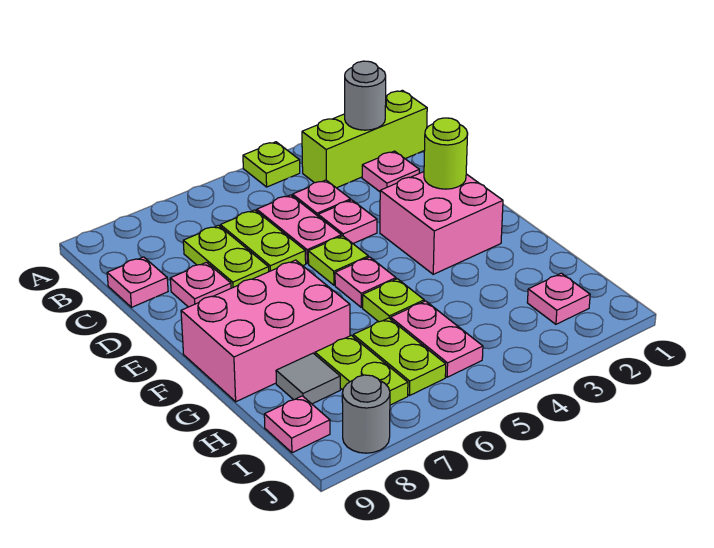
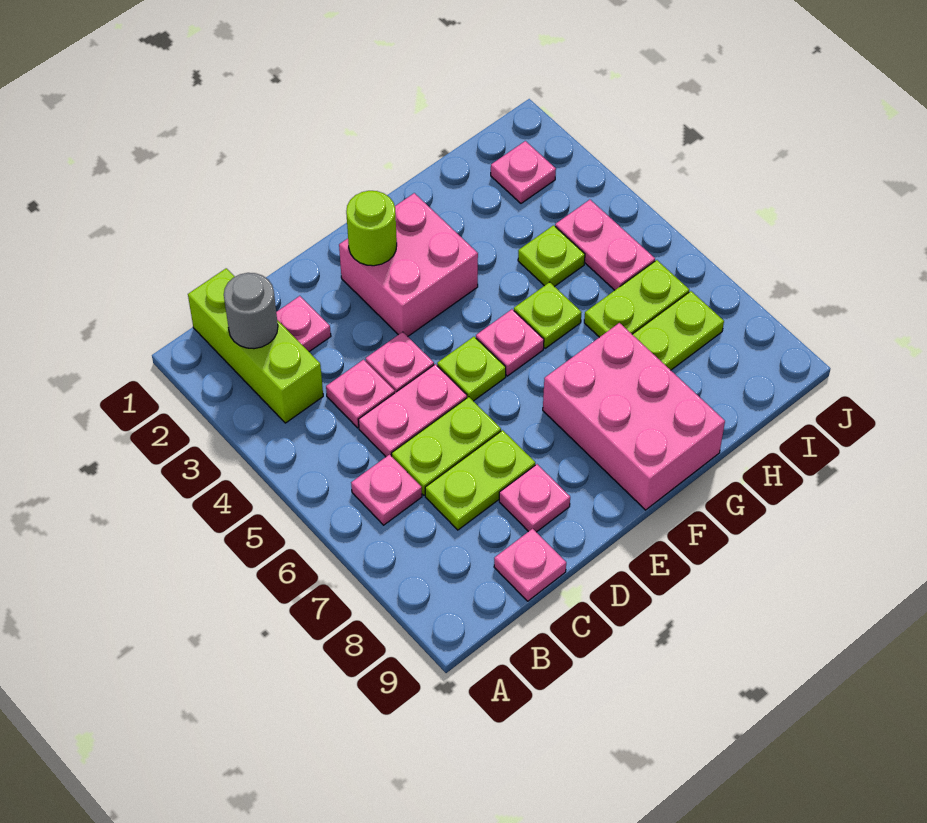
lime plate A4 level 1 -> lime plate H4 level 1
pink plate H5:I5 level 1 -> pink plate I4:I5 level 1
grey tile H8 level 1 -> none
pink plate I9 level 1 -> pink plate B6 level 1
grey round brick J8 level 1 -> none

